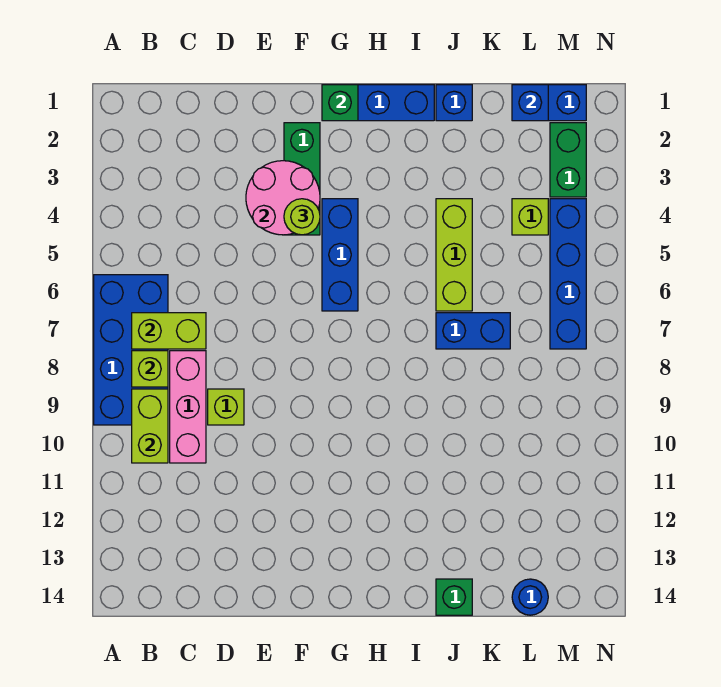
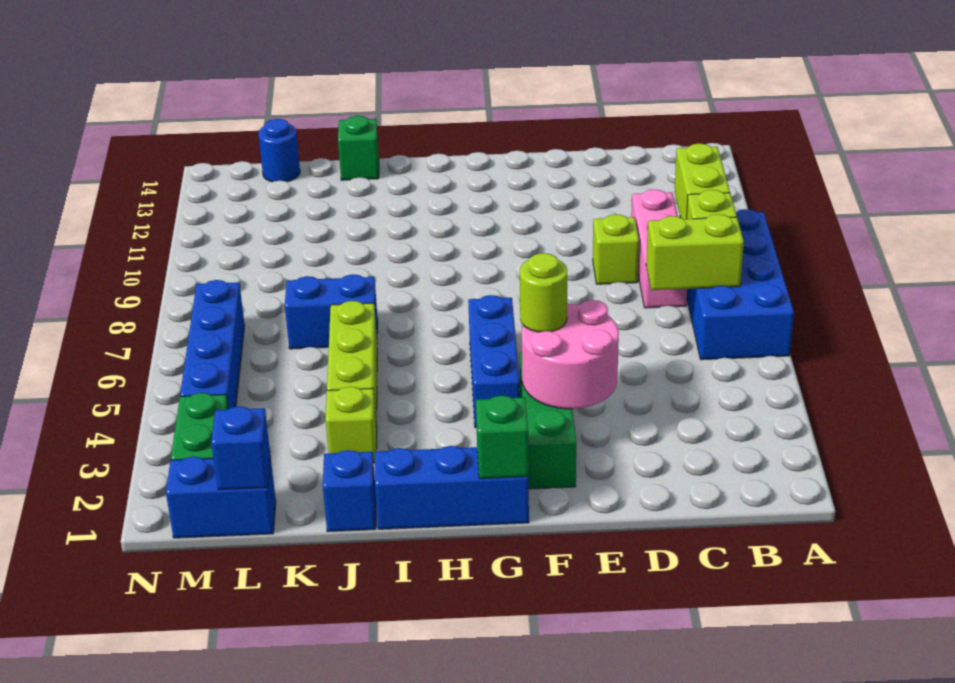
lime brick L4 level 1 -> lime brick J3 level 1

